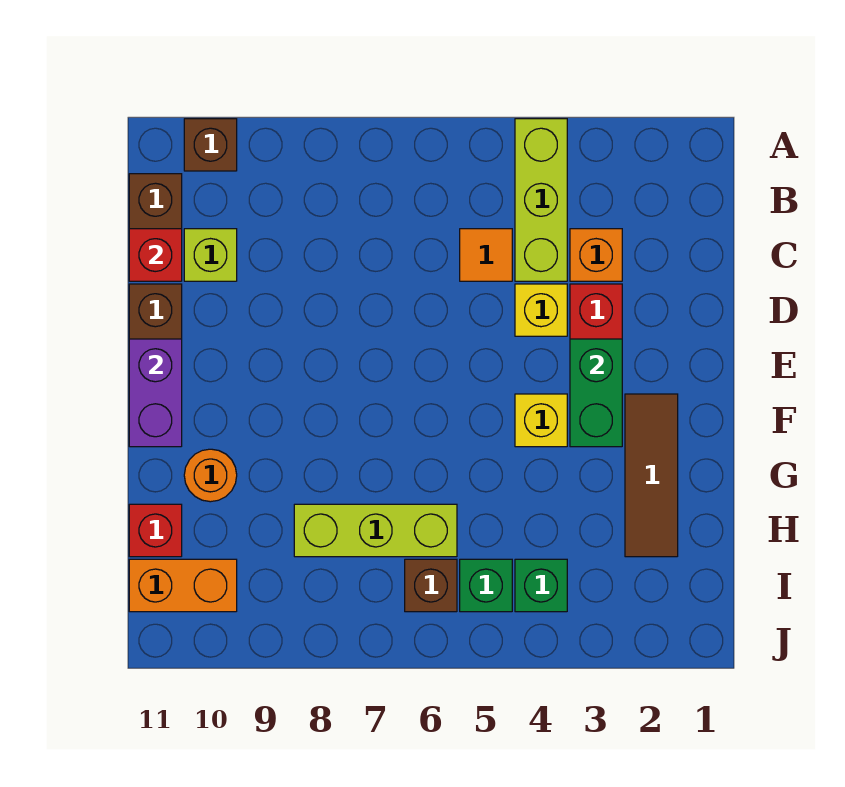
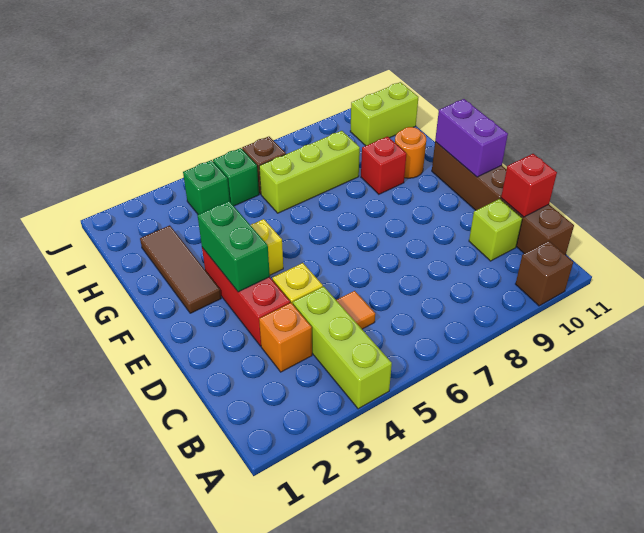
red brick H11 level 1 -> red brick G9 level 1
orange brick I10:I11 level 1 -> lime brick I10:I11 level 1

